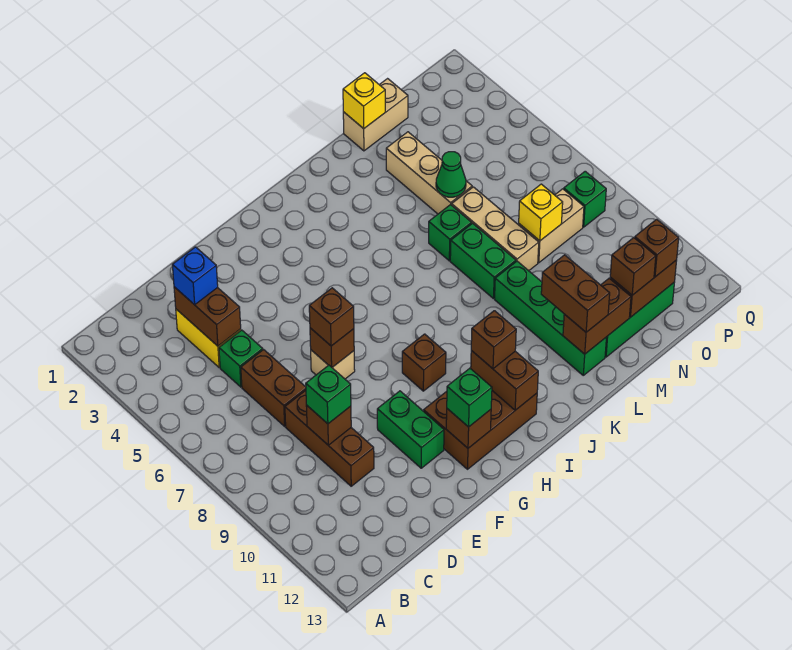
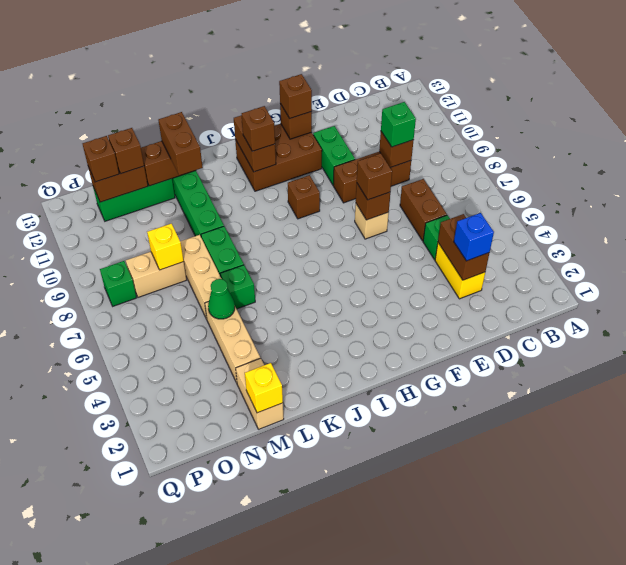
brown brick D8:D10 level 1 -> brown brick D9:F9 level 1
green brick G12 level 3 -> brown brick G12 level 3
tan brick M1:N1 level 1 -> tan brick M1:M2 level 1

